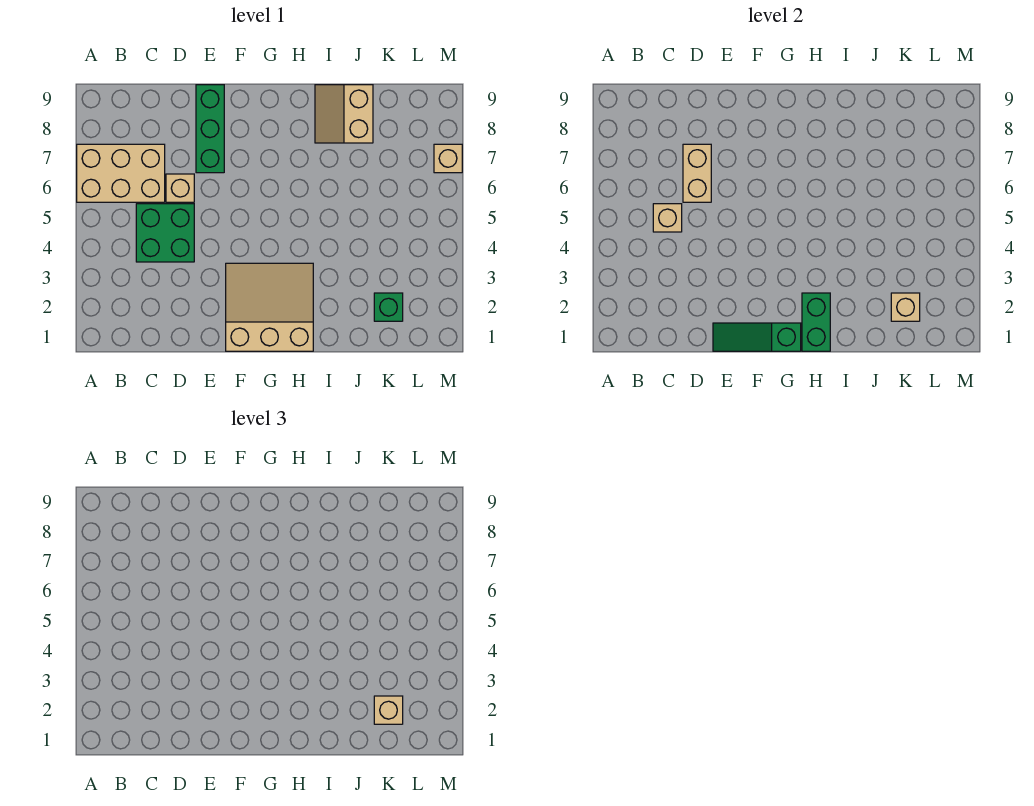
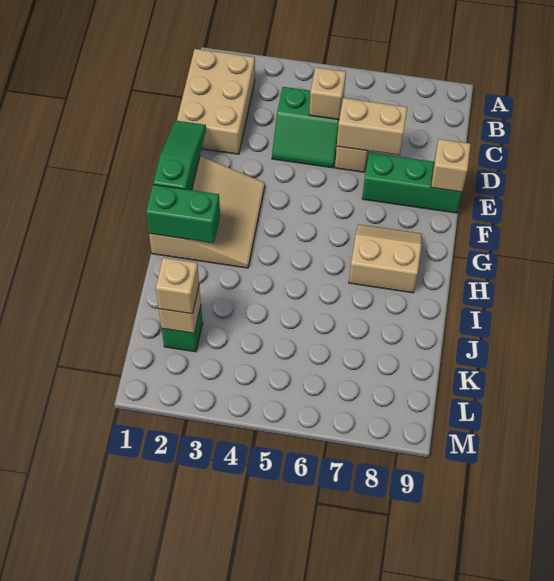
tan brick A6:C7 level 1 -> tan brick B1:D2 level 1
green brick C4:D5 level 1 -> green slope C4:D5 level 1 top C
tan slope I8:J9 level 1 top J -> tan slope G7:H8 level 1 top H
tan brick M7 level 1 -> tan brick E9 level 2

